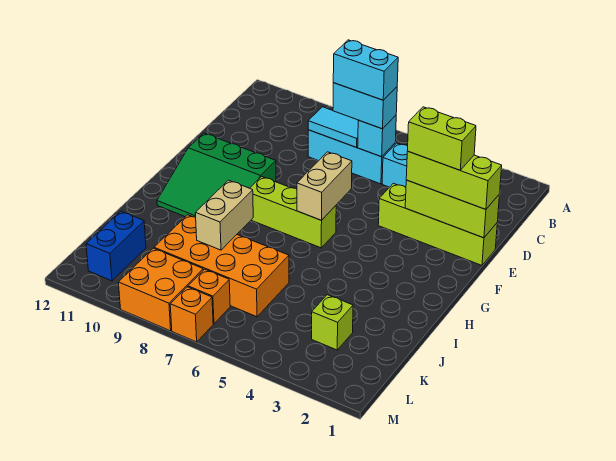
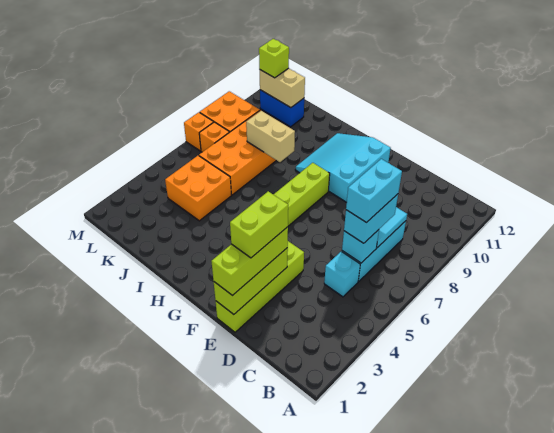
tan brick F6:G6 level 2 -> tan brick K11:L11 level 2
green slope F9:H11 level 1 top F -> cyan slope F9:H11 level 1 top F
none -> orange brick J4:K5 level 1
lime brick K3 level 1 -> lime brick L11 level 3

